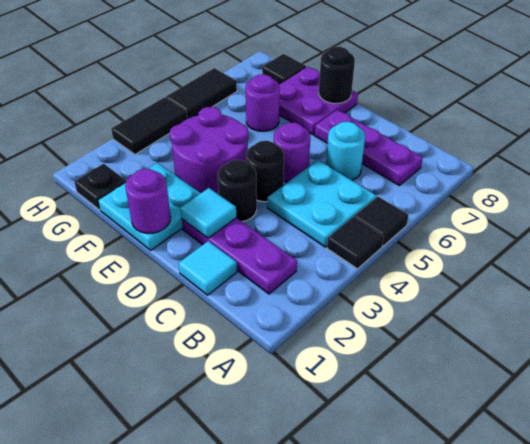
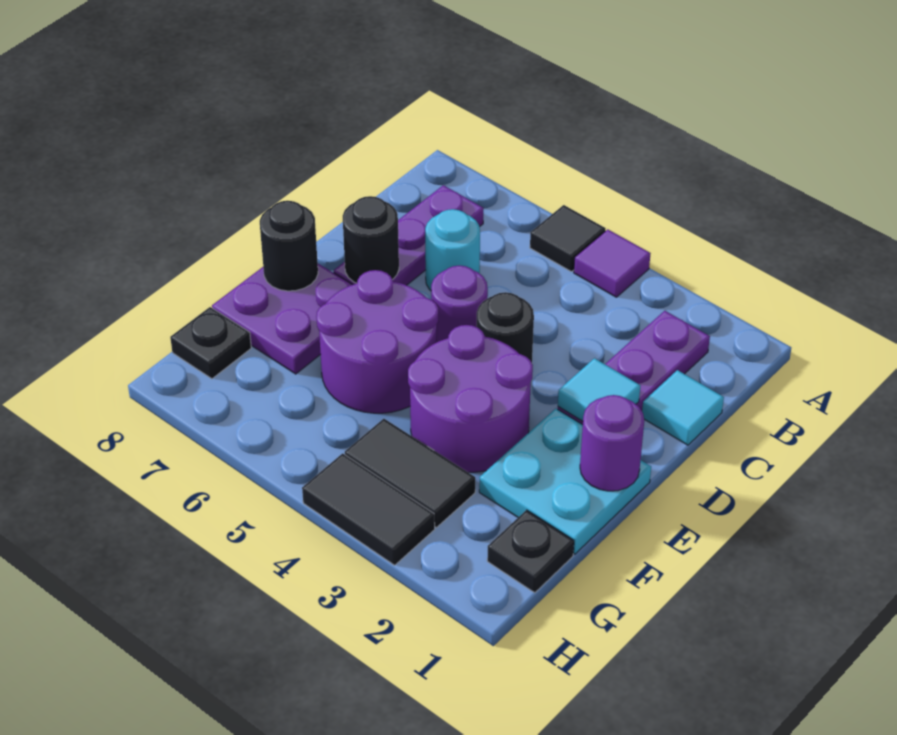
black tile A4 level 1 -> purple tile A4 level 1
cyan plate B4:C5 level 1 -> none
black round brick D3 level 1 -> black round brick D7 level 2
purple round brick F6 level 1 -> purple round brick E5:F6 level 1
black tile G8 level 1 -> black plate G8 level 1
black tile H5:H6 level 1 -> black tile G3:G4 level 1

